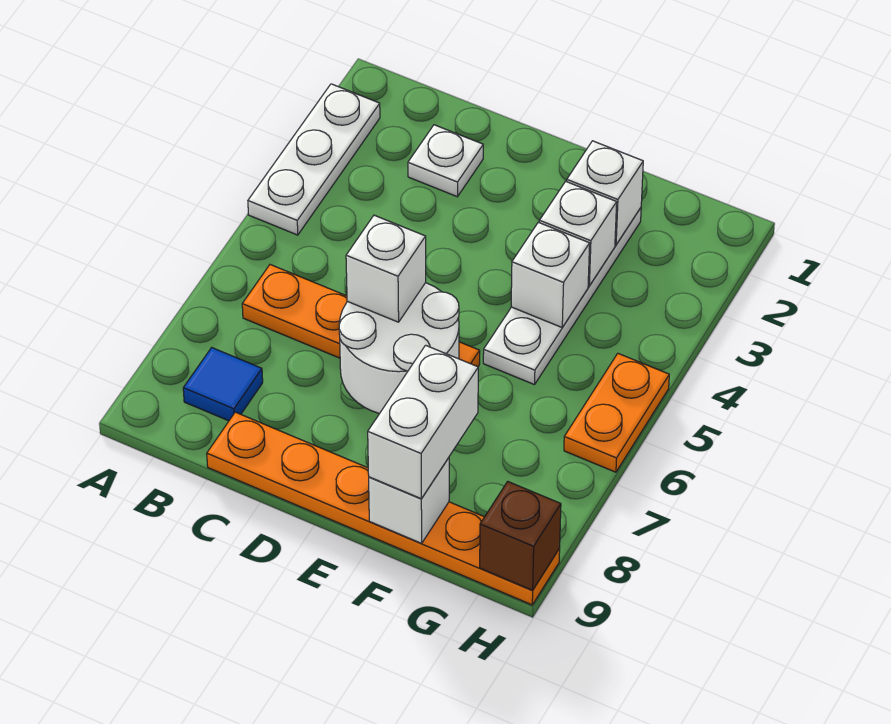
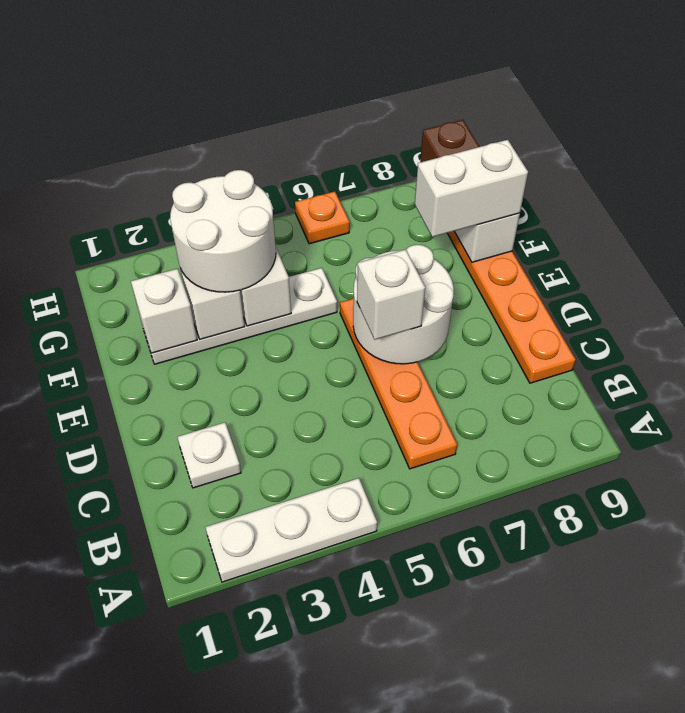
blue tile B8 level 1 -> none
none -> white round brick F3:G4 level 3
orange plate H5:H6 level 1 -> orange plate H6 level 1

